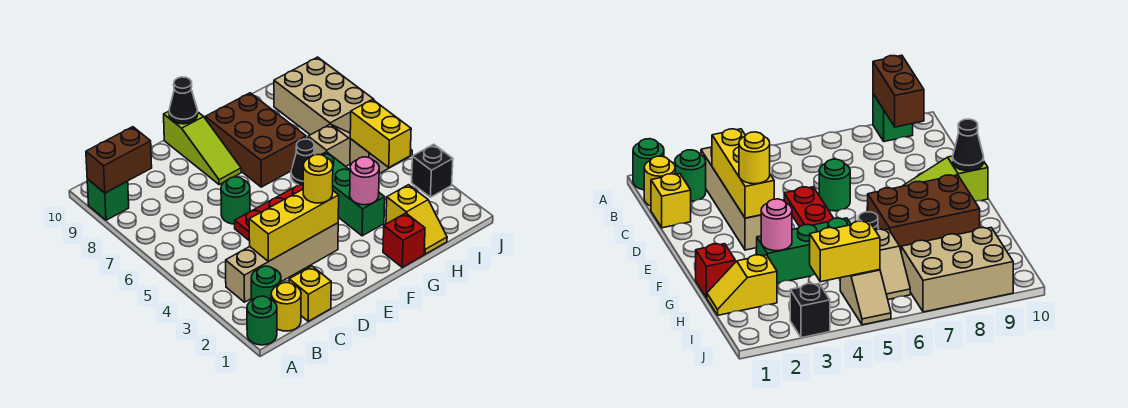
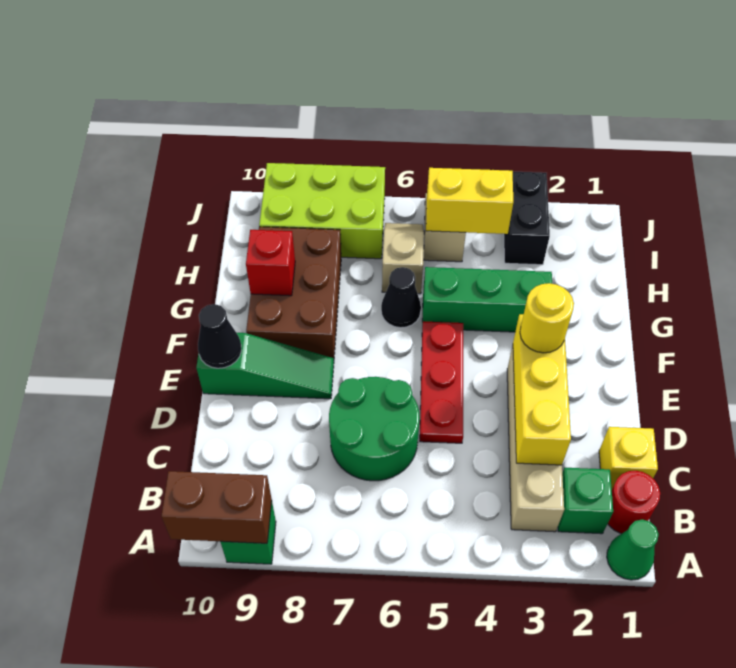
green round brick A1 level 1 -> green cone A1 level 1
brown brick A9:B9 level 2 -> brown brick A9:A10 level 2
yellow round brick B1 level 1 -> red round brick B1 level 1
green round brick B2 level 1 -> green brick B2 level 1
green round brick D6 level 1 -> green round brick C6:D7 level 1
lime slope E8:E10 level 1 top 10 -> green slope E8:E10 level 1 top 10
brown brick F7:G9 level 1 -> brown brick F8:H9 level 1
red brick G1 level 1 -> red brick G9 level 2
pink round brick G3 level 2 -> none
yellow slope H1:H2 level 1 top 2 -> none
tan brick I7:J9 level 1 -> lime brick I7:J9 level 1
black brick J3 level 1 -> black brick I3:J3 level 1

